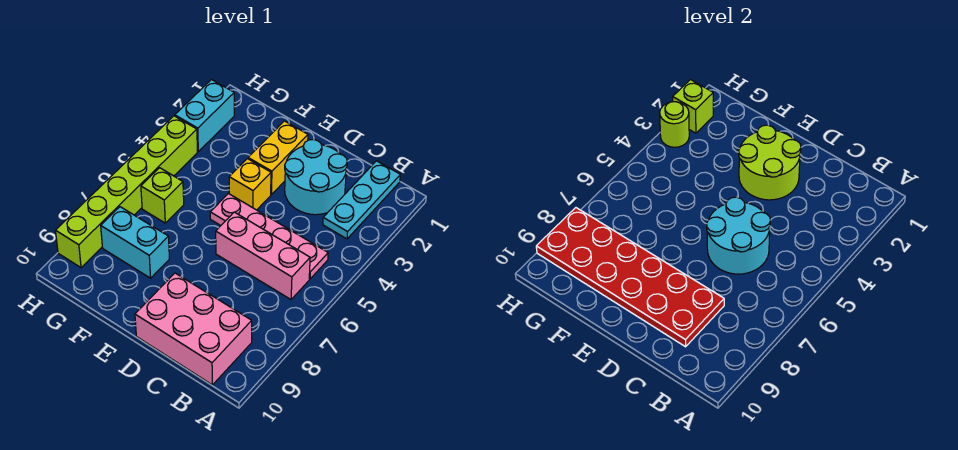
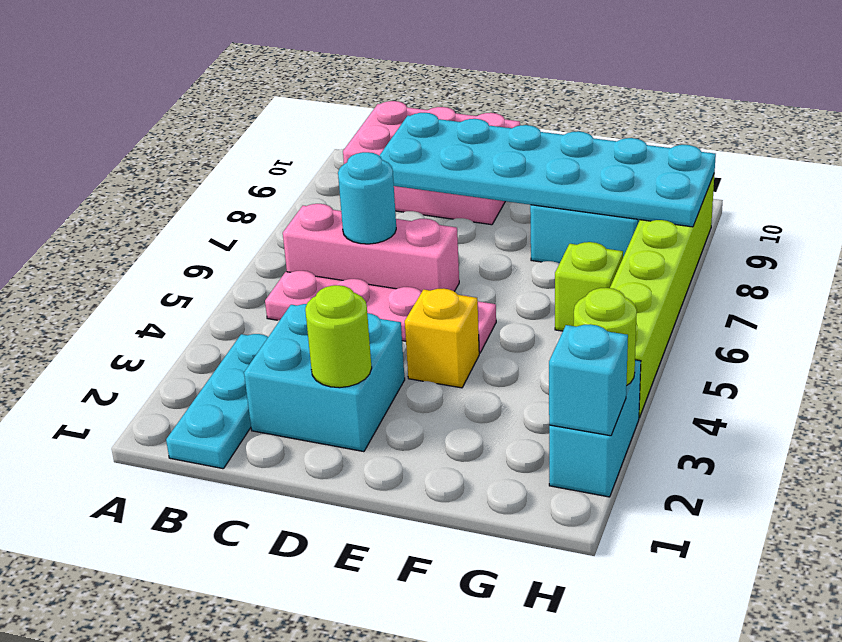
cyan round brick C2:D3 level 1 -> cyan brick C2:D3 level 1
cyan round brick C5:D6 level 2 -> cyan round brick C6 level 2
red plate C8:H9 level 2 -> cyan plate C8:H9 level 2
lime round brick D2:E3 level 2 -> lime round brick D2 level 2
yellow brick E2:E3 level 1 -> none
lime brick H2 level 2 -> cyan brick H2 level 2

